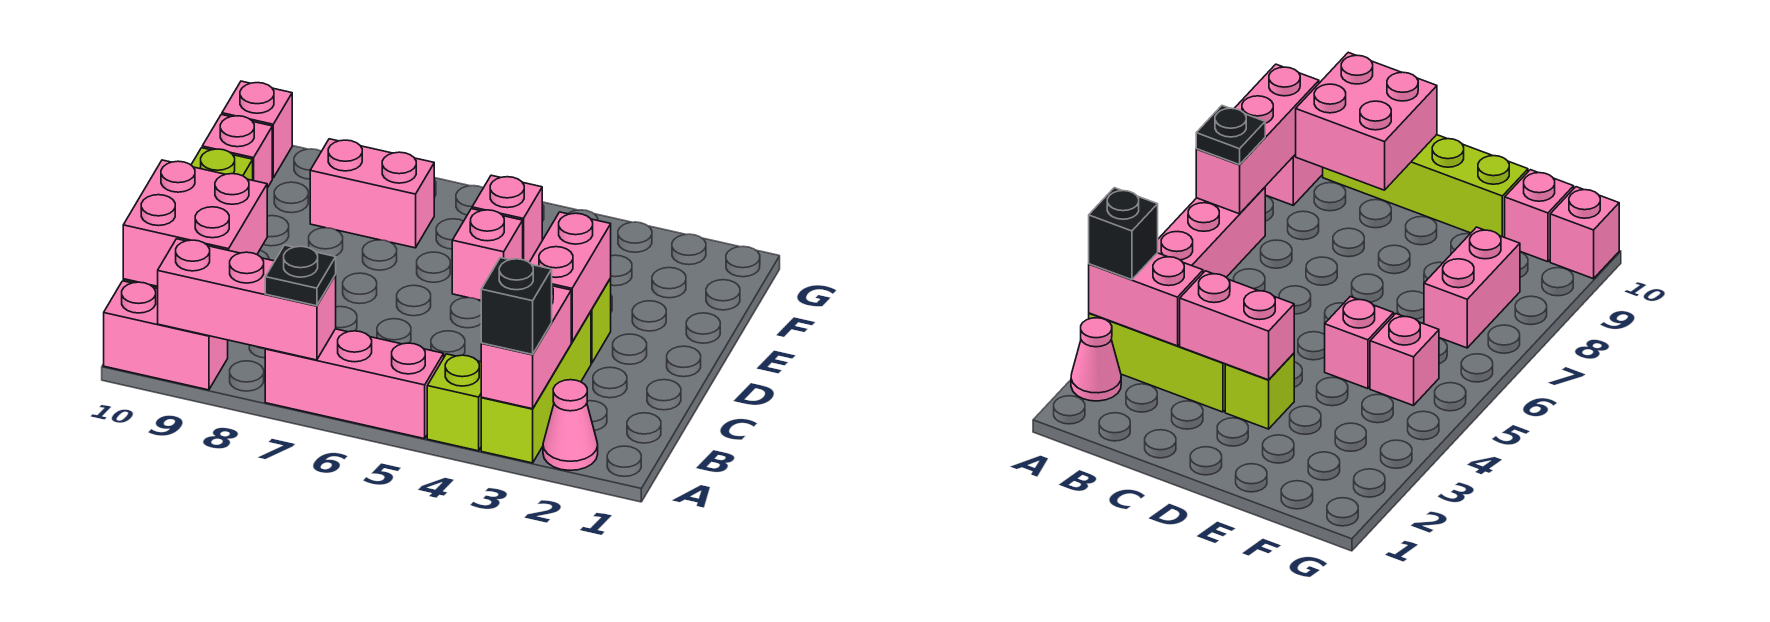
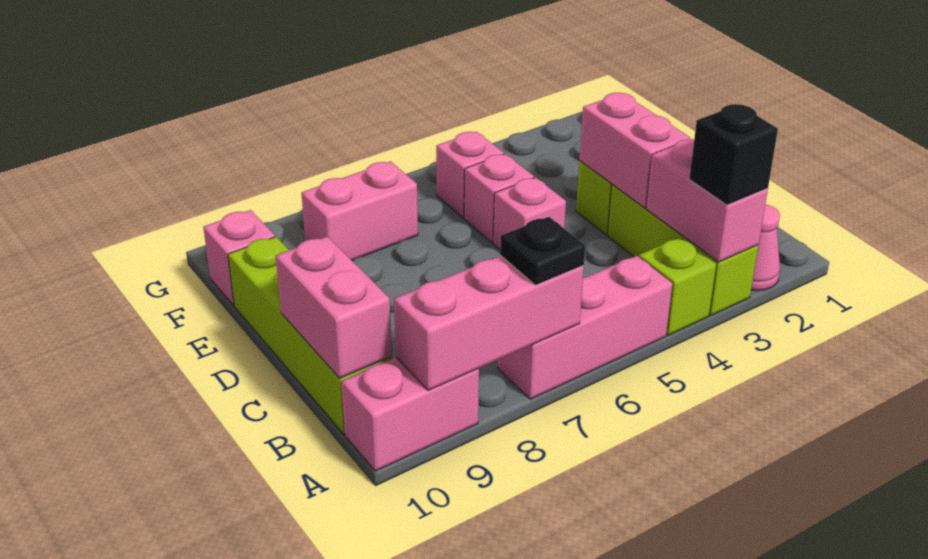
pink brick B9:C10 level 2 -> pink brick B10:C10 level 2
pink brick G10 level 1 -> pink brick D5 level 1

